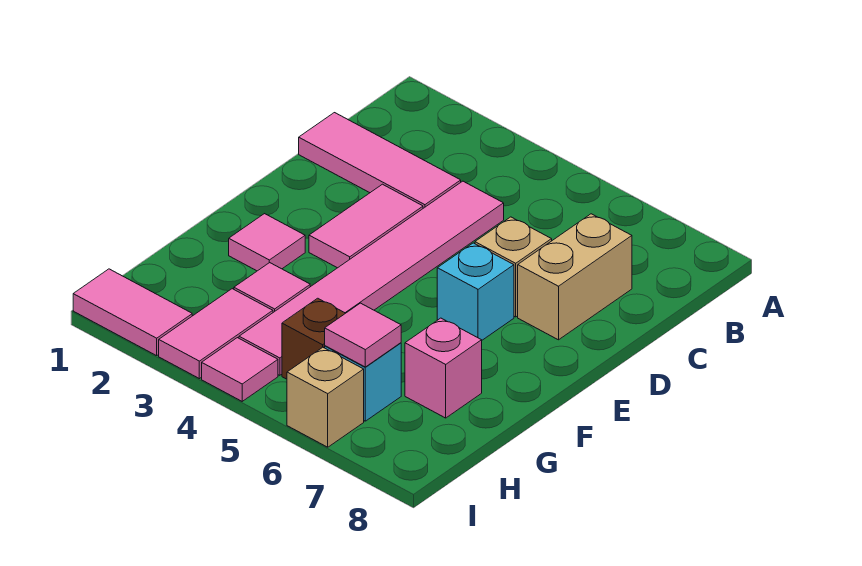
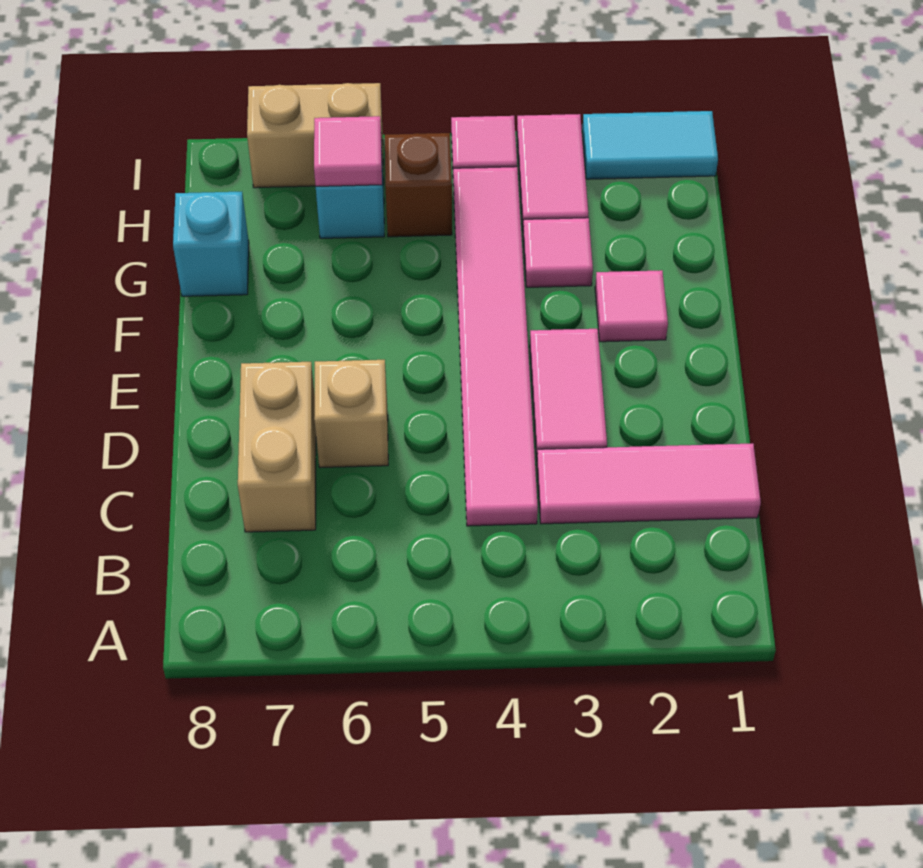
cyan brick E6 level 1 -> cyan brick G8 level 1
pink brick G7 level 1 -> none
pink tile I1:I2 level 1 -> cyan tile I1:I2 level 1
tan brick I6 level 1 -> tan brick I6:I7 level 1

